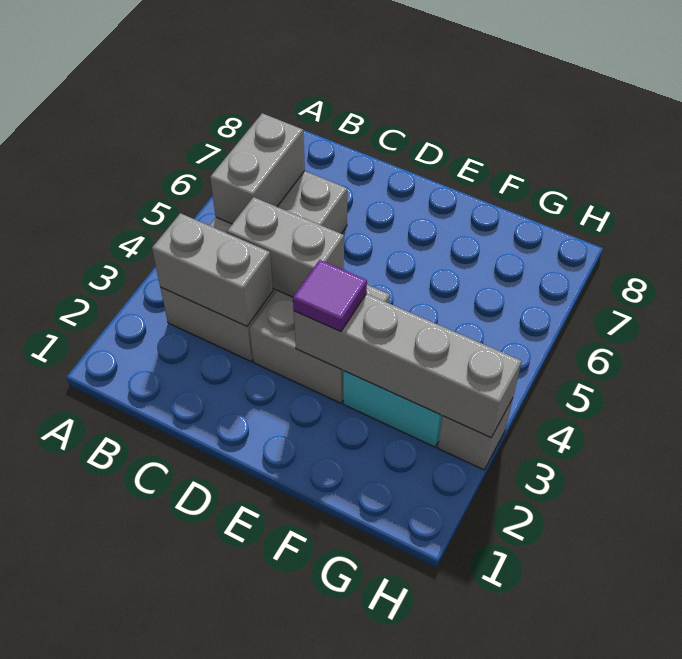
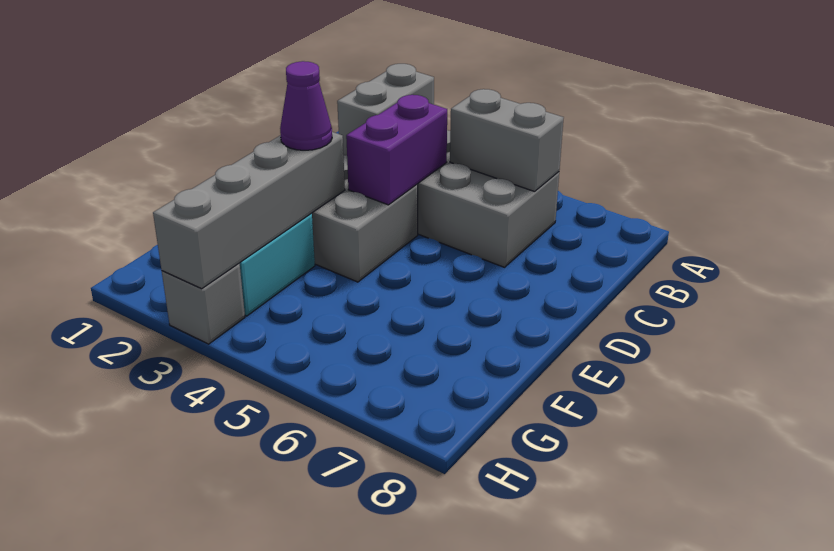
grey brick C4:D4 level 2 -> purple brick C4:D4 level 2
purple tile E3 level 3 -> purple cone E3 level 3

